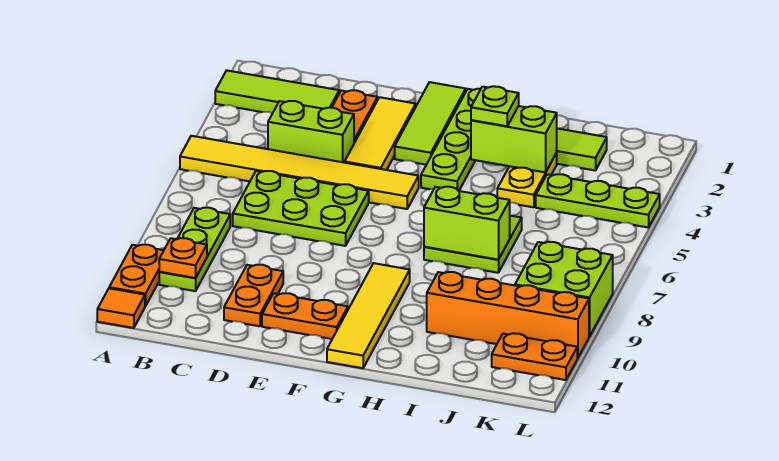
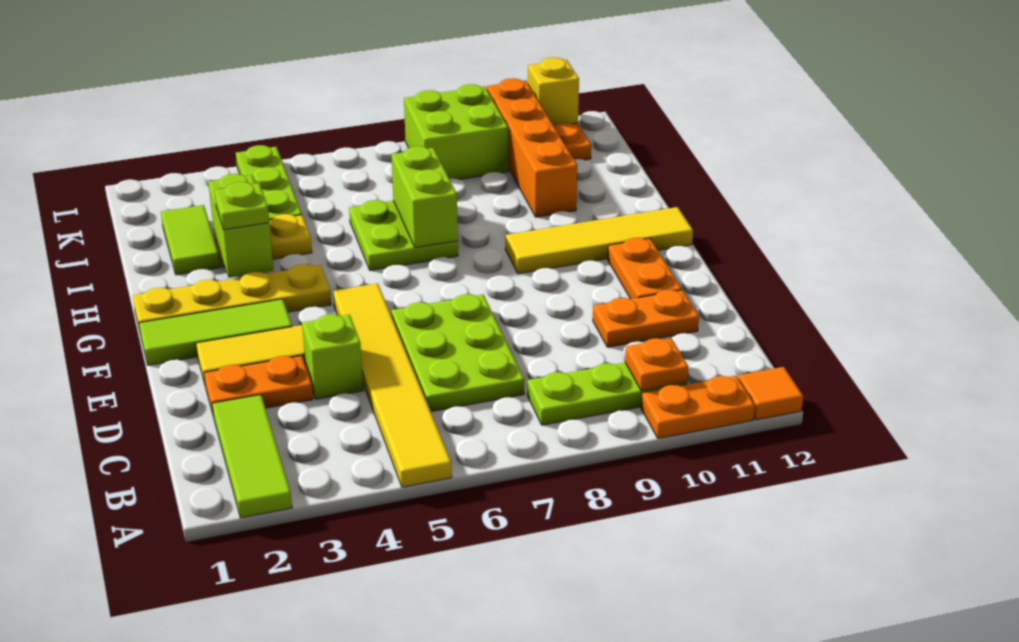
lime brick C4:D4 level 1 -> lime brick D4 level 1
lime plate G1:G4 level 1 -> yellow plate G1:G4 level 1
none -> yellow brick L11 level 2

